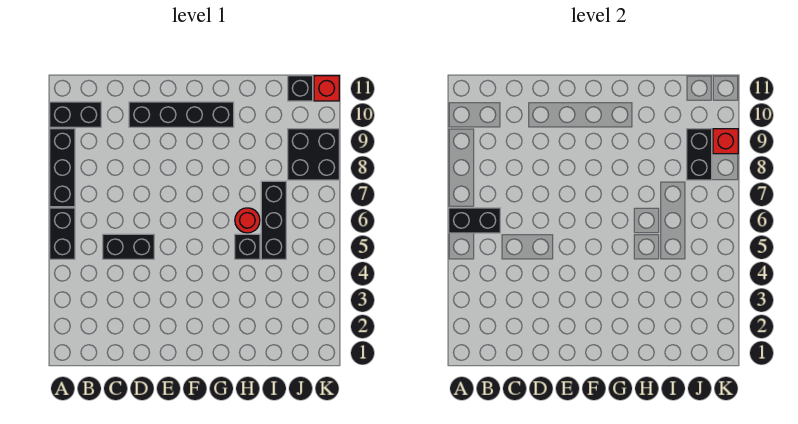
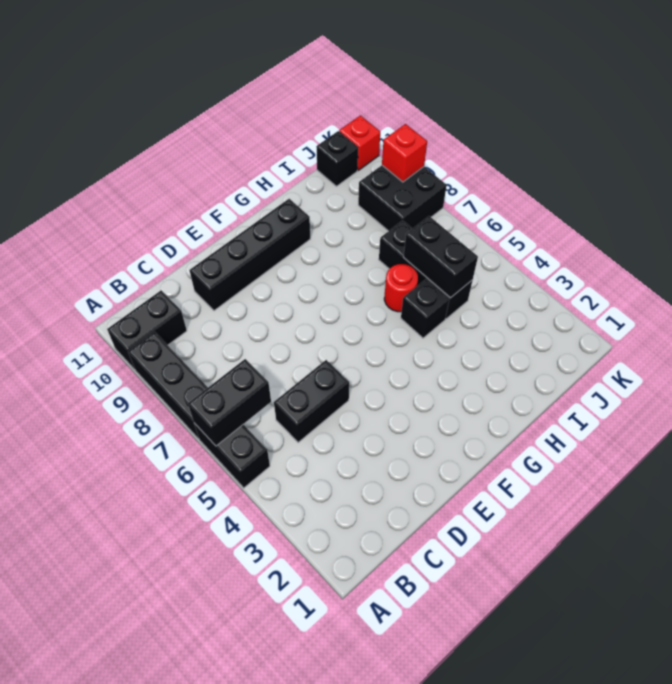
black brick J8:J9 level 2 -> black brick I5:I6 level 2

